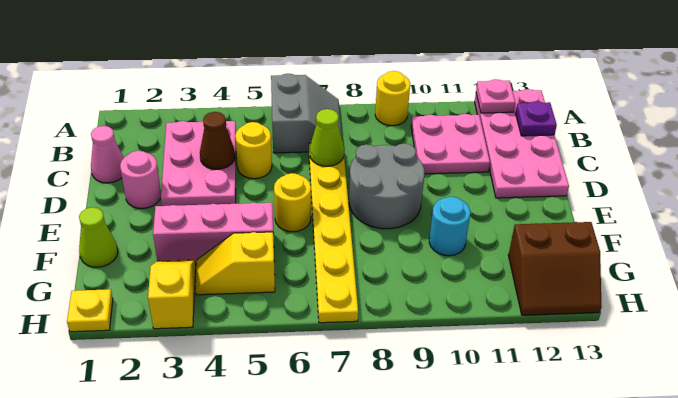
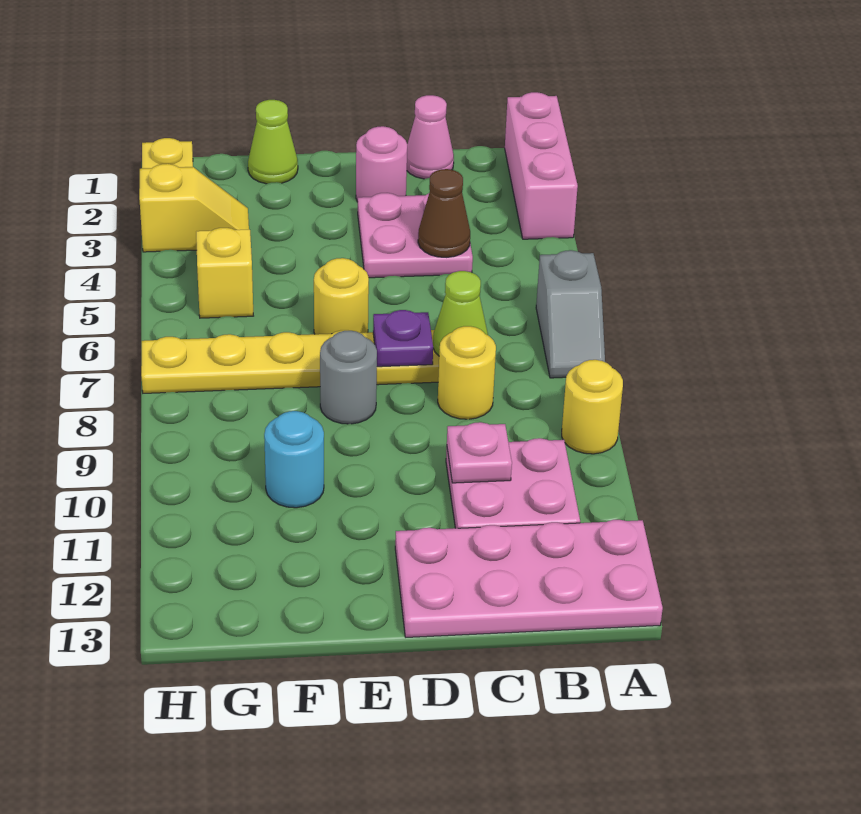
grey slope A6:B7 level 1 top 6 -> grey slope A6:A7 level 1 top 6
pink plate A12 level 2 -> pink plate C10 level 2
pink plate B3:D4 level 1 -> pink plate C3:D4 level 1
purple plate B13 level 2 -> purple plate D7 level 2
yellow round brick C5 level 1 -> yellow round brick C8 level 1
grey round brick D8:E9 level 1 -> grey round brick E8 level 1
pink brick F3:F5 level 1 -> pink brick A1:A3 level 1
brown slope G12:H13 level 1 top G -> none

